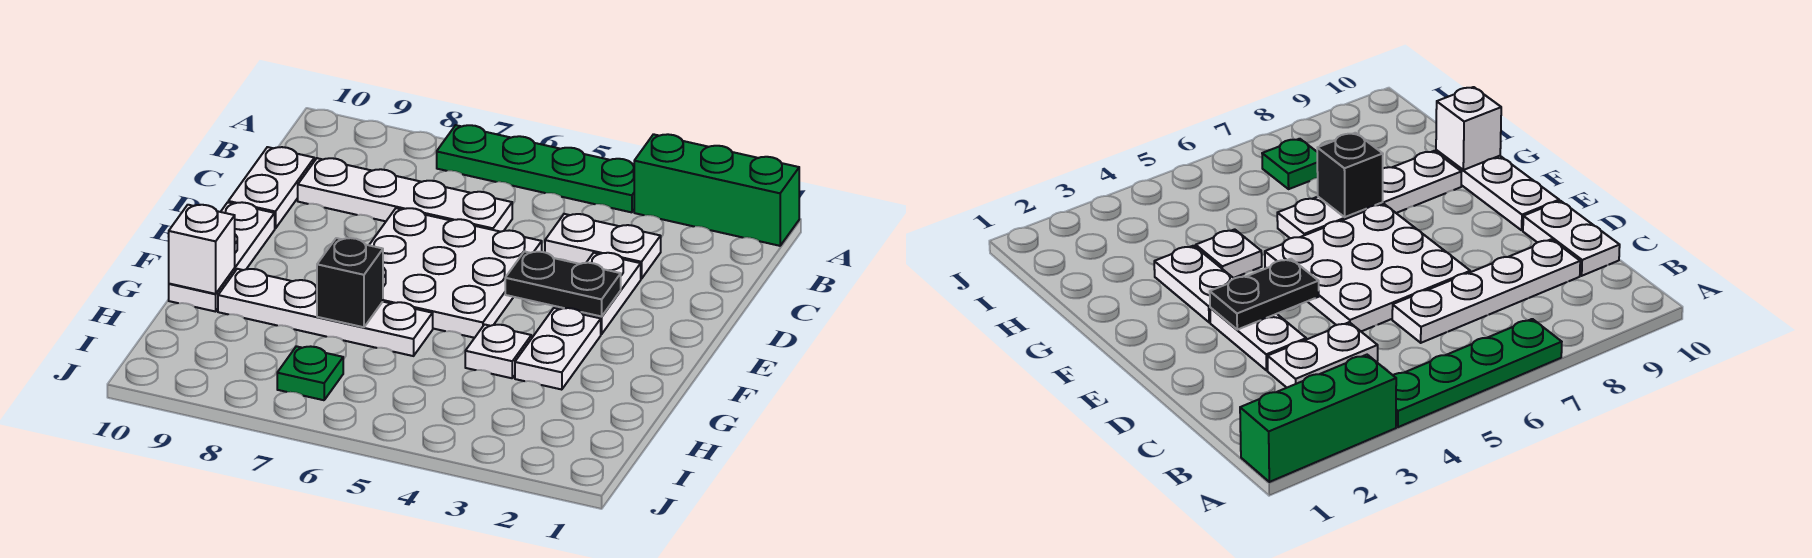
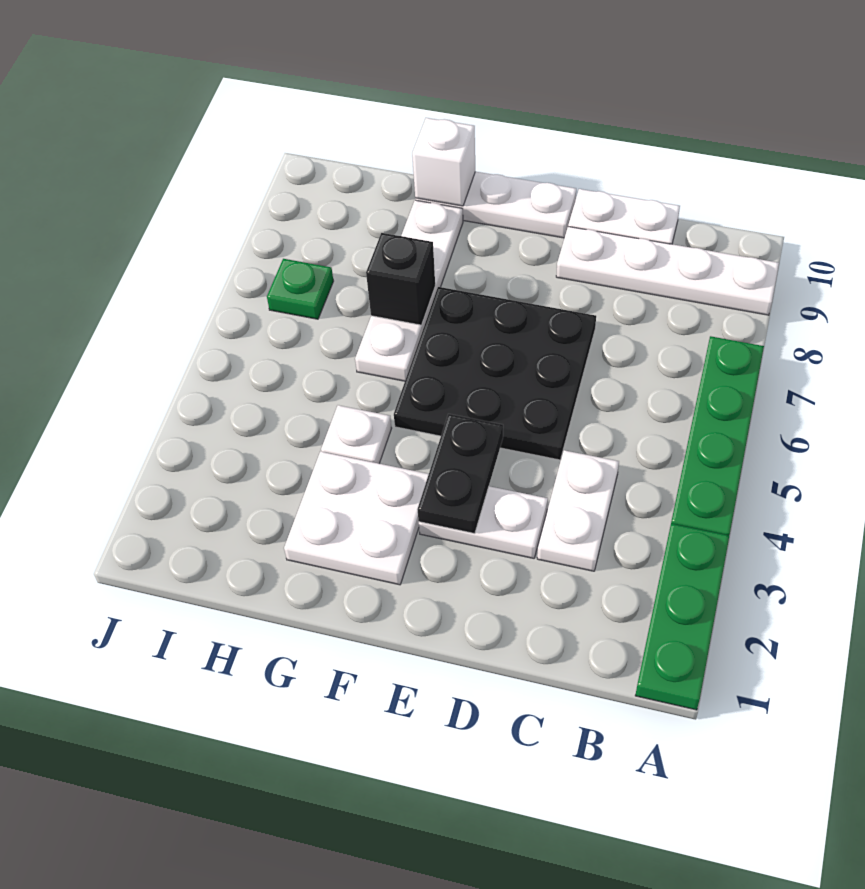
green brick A1:A3 level 1 -> green plate A1:A3 level 1
white plate C6:C9 level 1 -> white plate A9:D9 level 1
white plate D5:F7 level 1 -> black plate D5:F7 level 1
white plate F3:G3 level 1 -> white plate F2:G3 level 1

